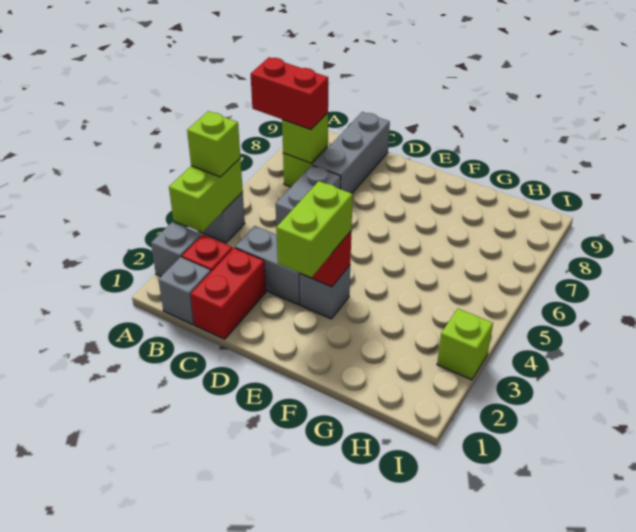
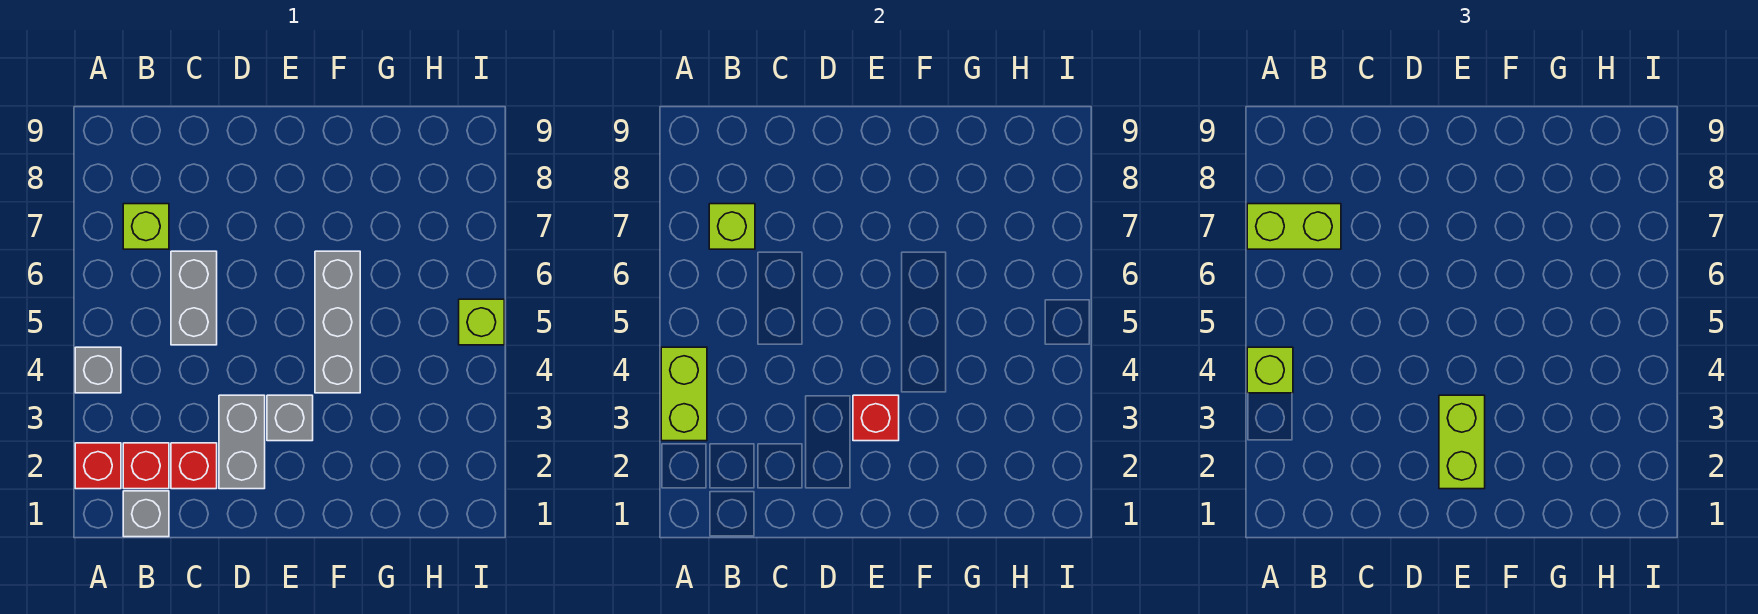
grey brick A2 level 1 -> red brick A2 level 1
red brick A7:B7 level 3 -> lime brick A7:B7 level 3
red brick C1:C2 level 1 -> red brick C2 level 1
grey brick C3:D3 level 1 -> grey brick D2:D3 level 1
grey brick C7:C9 level 1 -> grey brick F4:F6 level 1
lime brick I3 level 1 -> lime brick I5 level 1

